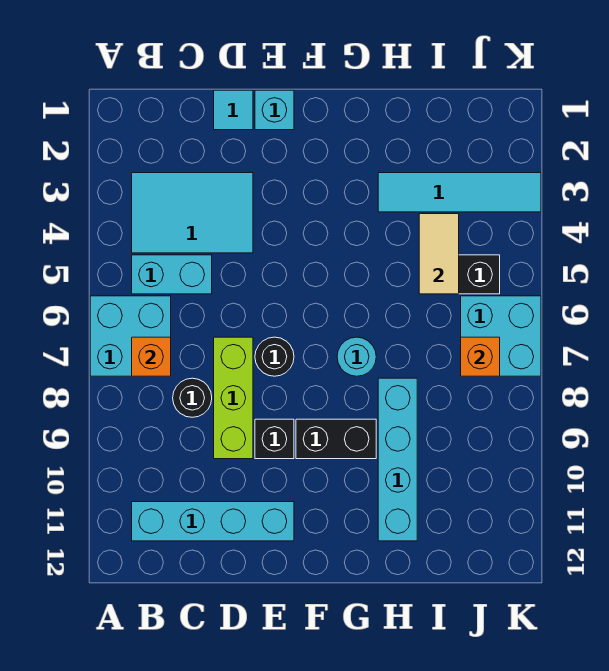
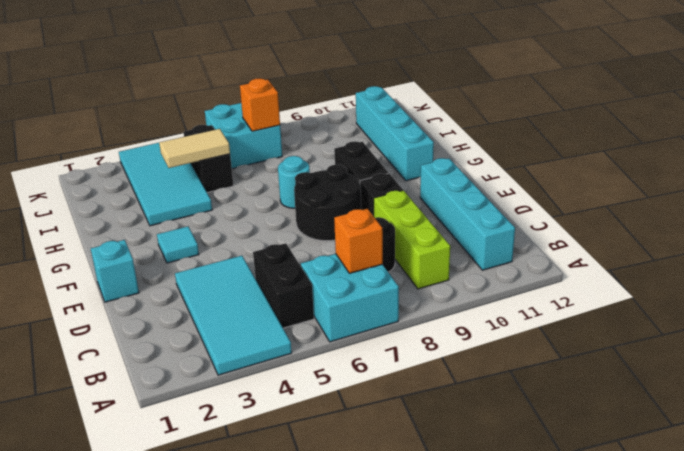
cyan tile B3:D4 level 1 -> cyan tile A3:D4 level 1
cyan brick B5:C5 level 1 -> black brick B5:C5 level 1
cyan tile D1 level 1 -> cyan tile F3 level 1
lime brick D7:D9 level 1 -> lime brick B9:D9 level 1
black round brick E7 level 1 -> black round brick E7:F8 level 1
cyan tile H3:K3 level 1 -> cyan tile H3:K4 level 1
cyan brick H8:H11 level 1 -> cyan brick G11:J11 level 1

